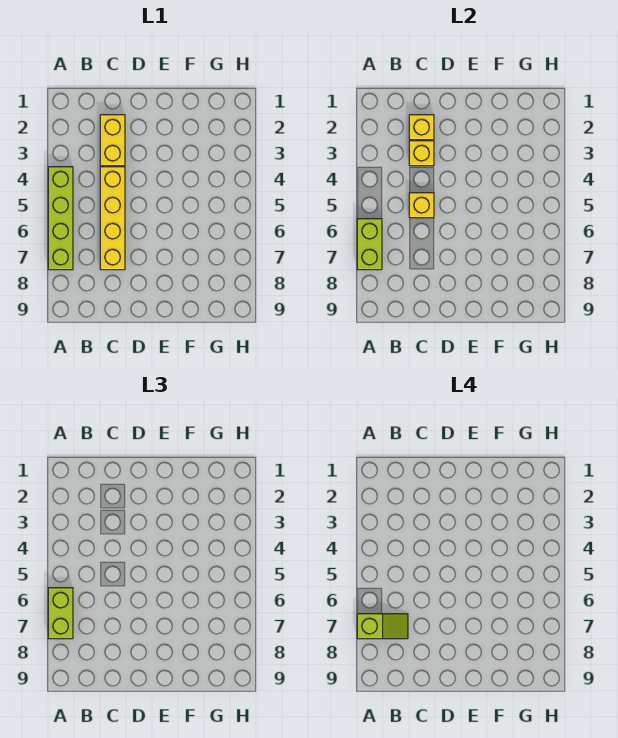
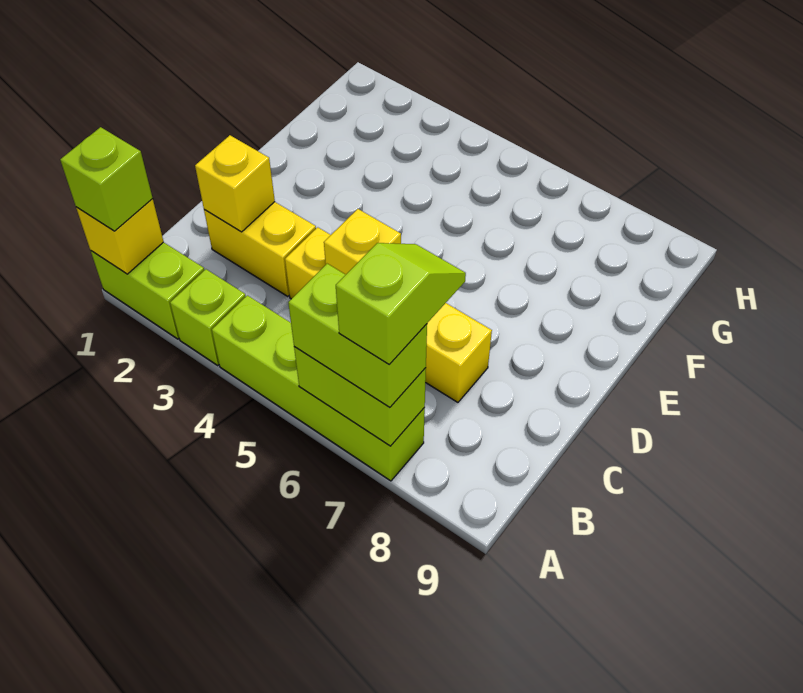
none -> lime brick A1:A2 level 1
none -> lime brick A1 level 3
none -> lime brick A3 level 1
yellow brick C3 level 2 -> yellow brick A1 level 2

